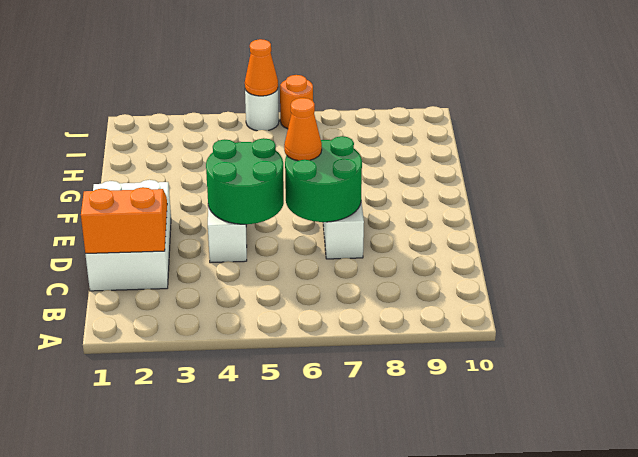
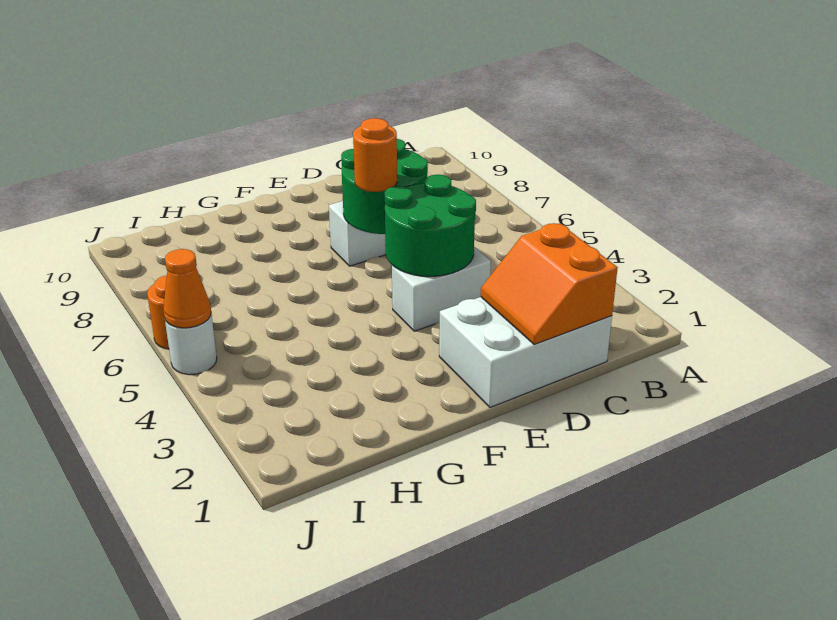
orange cone E6 level 3 -> orange round brick E6 level 3

